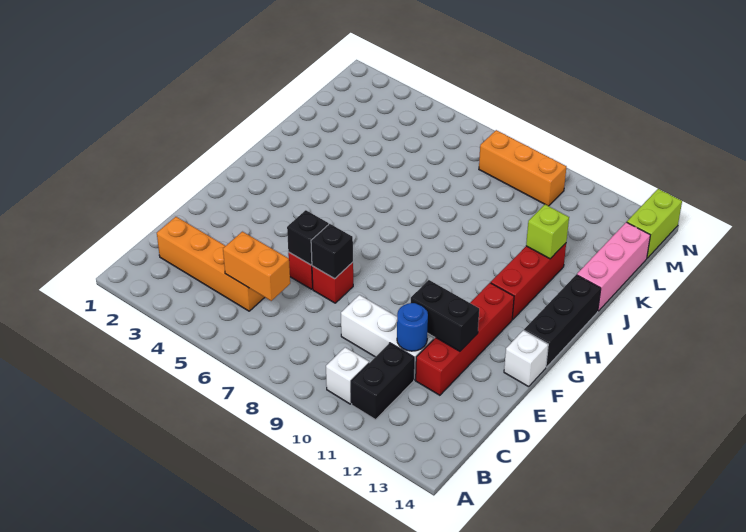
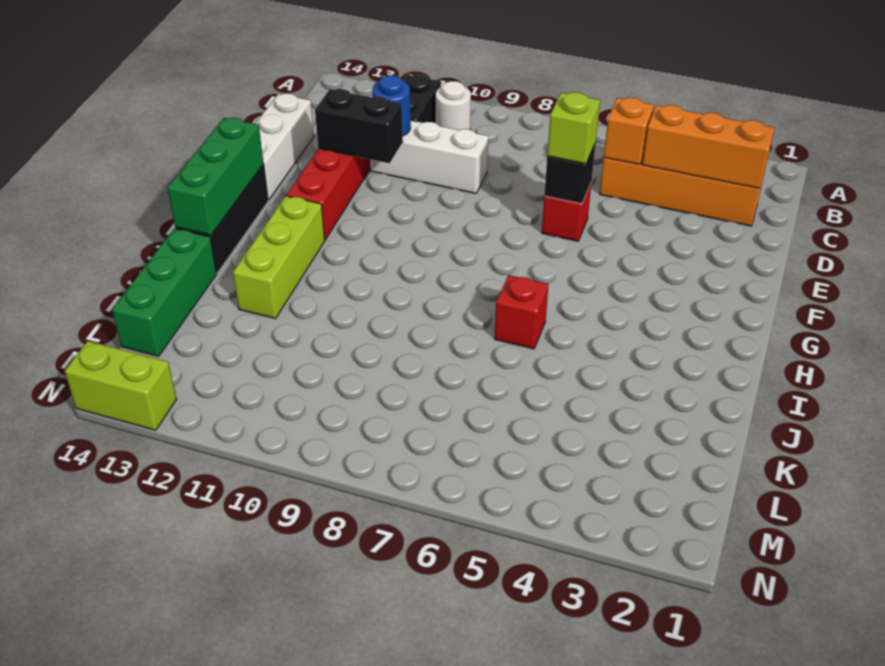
white brick B10 level 1 -> white round brick B10 level 1
orange brick C5:C6 level 2 -> orange brick C5 level 2
red brick E7 level 1 -> red brick I6 level 1
black brick E7 level 2 -> none
white brick F14 level 1 -> white brick D14:F14 level 1
none -> green brick G14:I14 level 2
red brick H12:J12 level 1 -> lime brick H12:J12 level 1
lime brick J12 level 2 -> lime brick E6 level 3
pink brick J14:L14 level 1 -> green brick J14:L14 level 1
orange brick M8:M10 level 1 -> orange brick C2:C4 level 2
lime brick M14:N14 level 1 -> lime brick N13:N14 level 1

